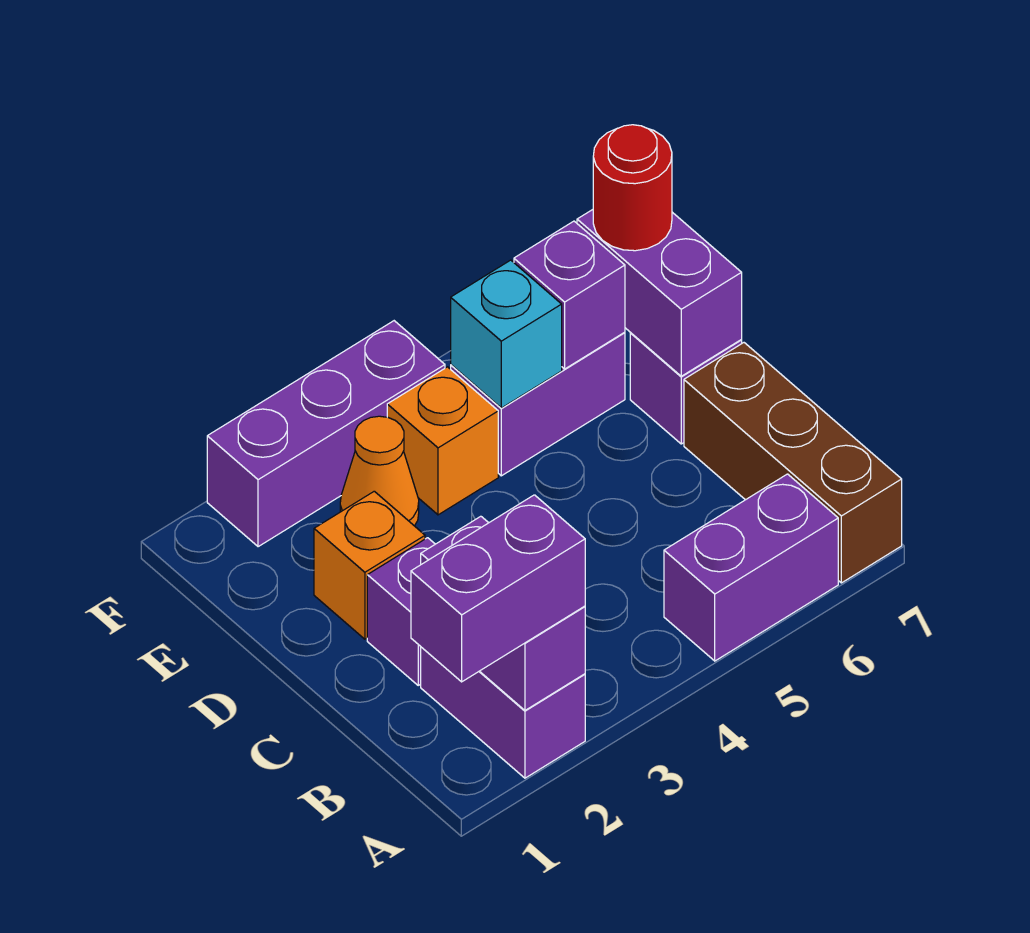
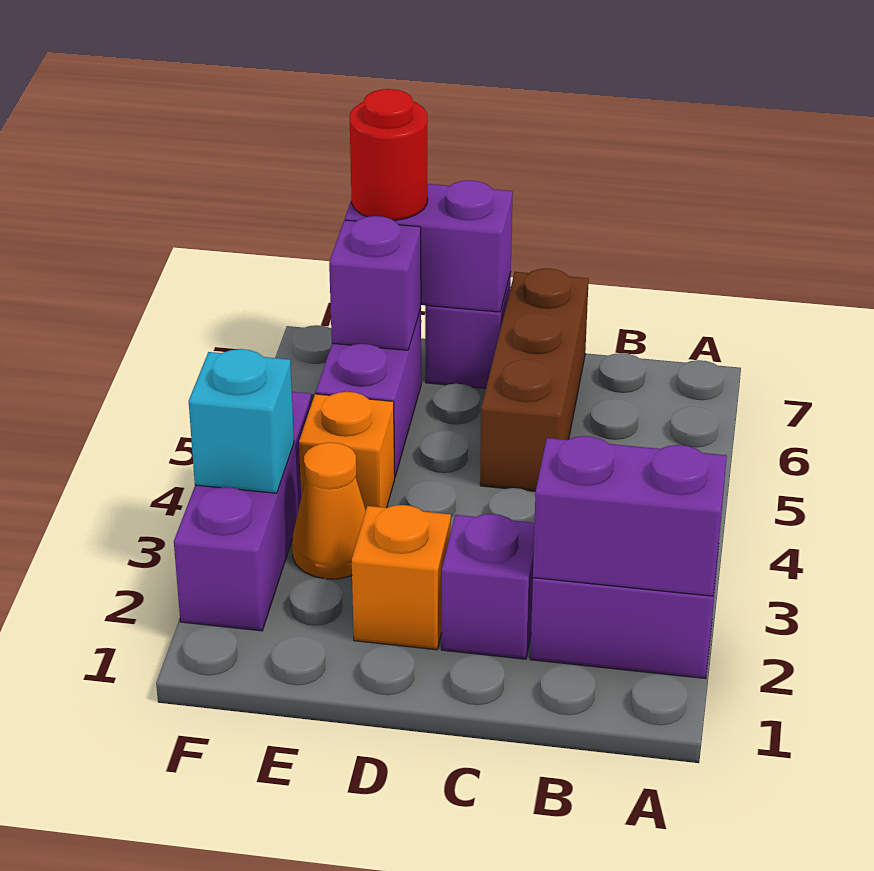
purple brick A1:A2 level 3 -> none
purple brick A5:A6 level 1 -> none
brown brick A7:C7 level 1 -> brown brick C5:C7 level 1
cyan brick E5 level 2 -> cyan brick F3 level 2

